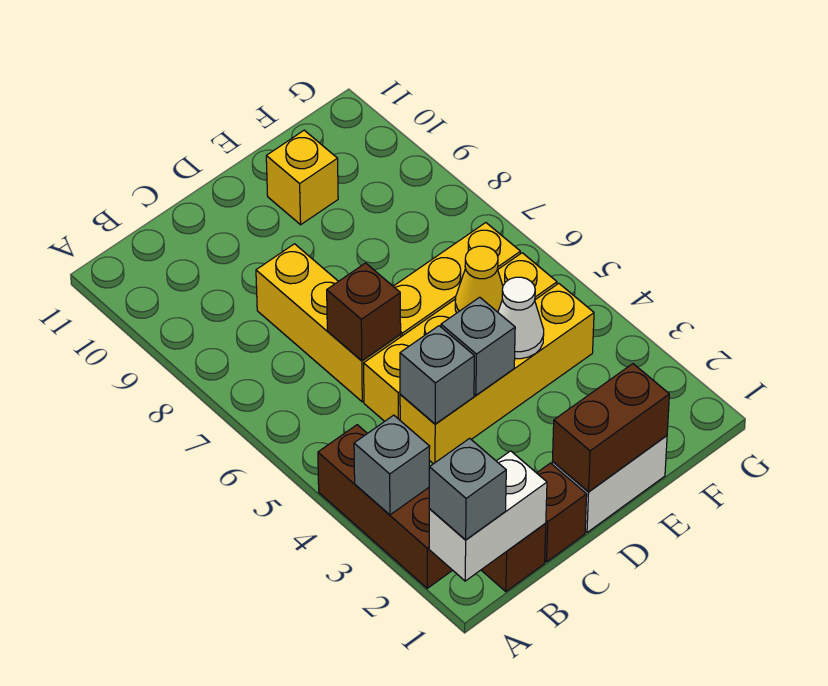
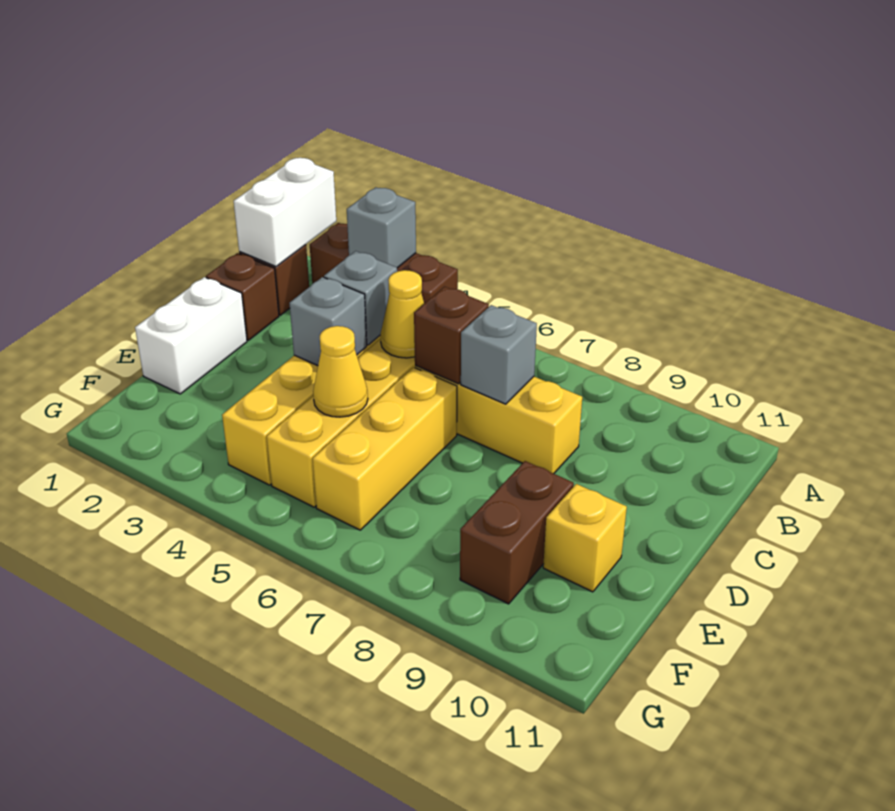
grey brick A1 level 3 -> grey brick C7 level 2
none -> yellow cone C5 level 2
brown brick D1:E1 level 2 -> brown brick E9:F9 level 1
white cone E4 level 2 -> none

